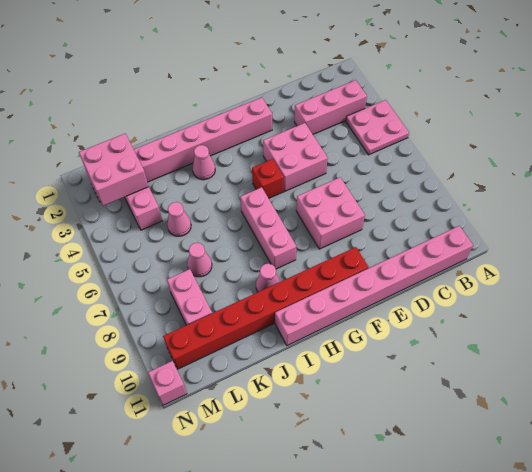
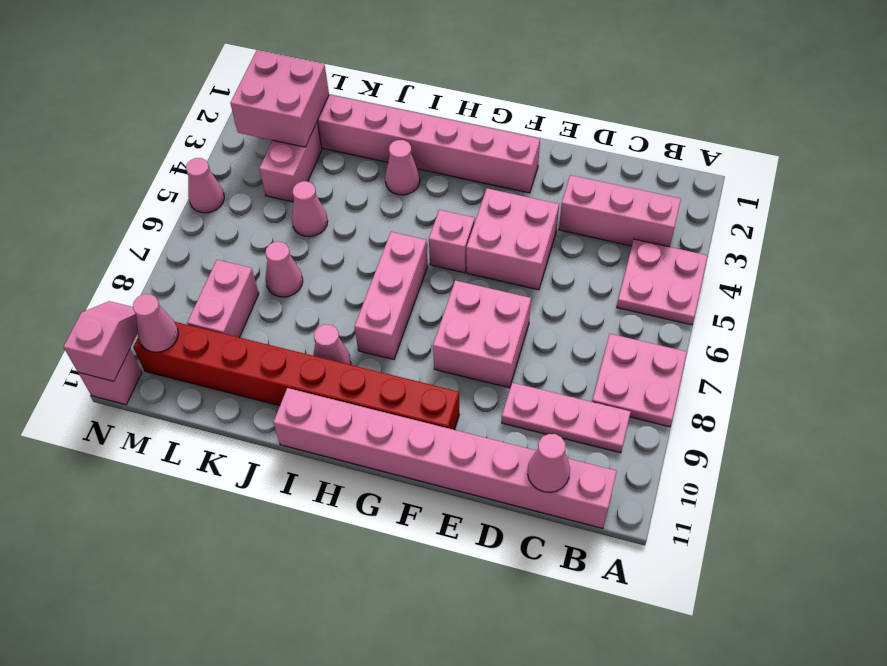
none -> pink plate A7:B8 level 1
none -> pink plate B9:D9 level 1
none -> pink cone C11 level 2
red brick G5 level 1 -> pink brick G5 level 1
none -> pink cone M10 level 2
none -> pink cone N5 level 1
none -> pink slope N10:N11 level 2 top 11

